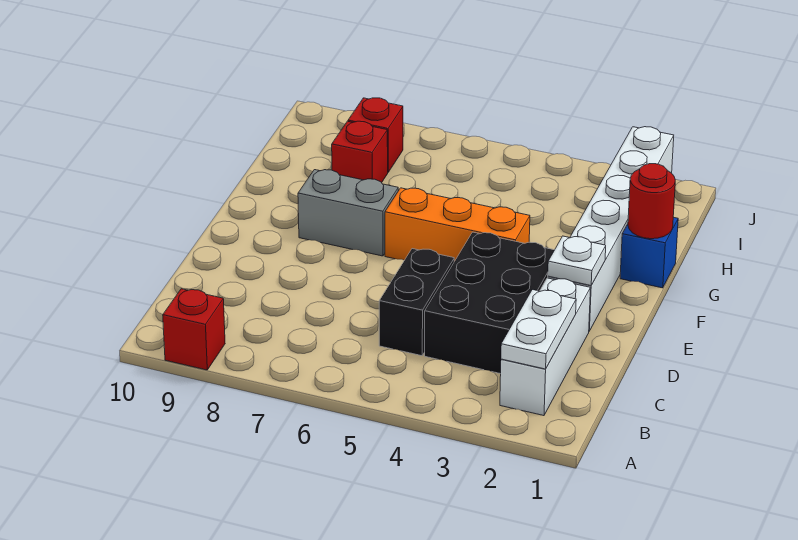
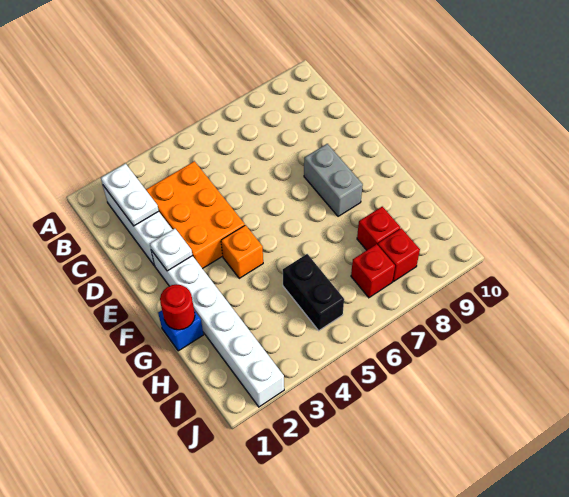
red brick A9 level 1 -> red brick I7 level 1
black brick C3:E4 level 1 -> orange brick C3:E4 level 1
black brick C5:D5 level 1 -> black brick H5:I5 level 1
orange brick F4:F6 level 1 -> orange brick F4 level 1
grey brick F7:F8 level 1 -> grey brick E8:F8 level 1

